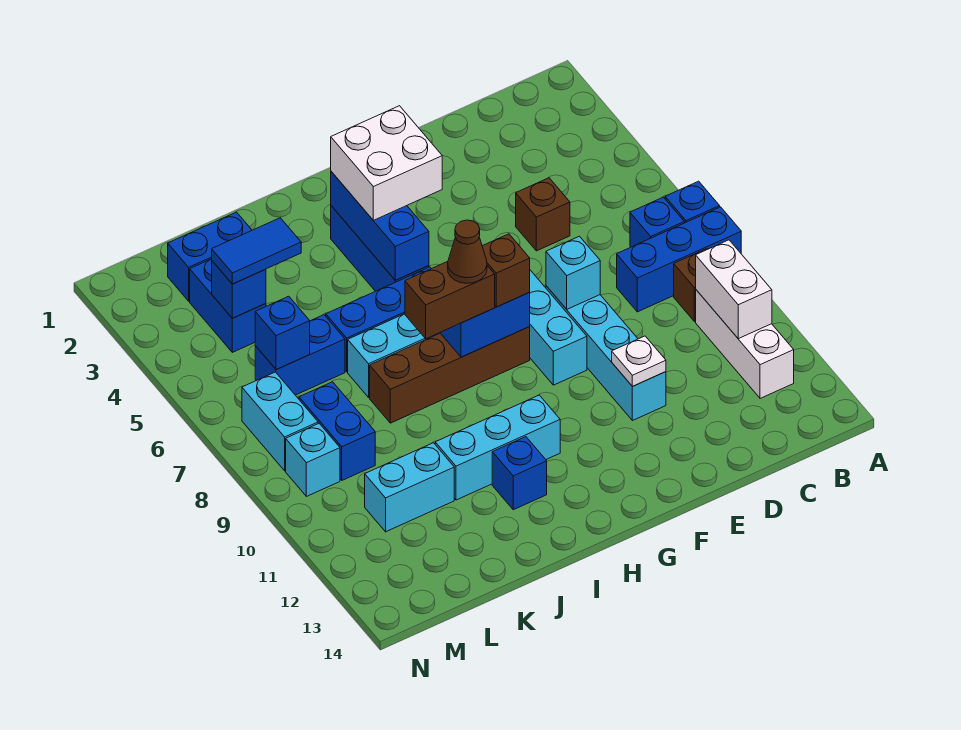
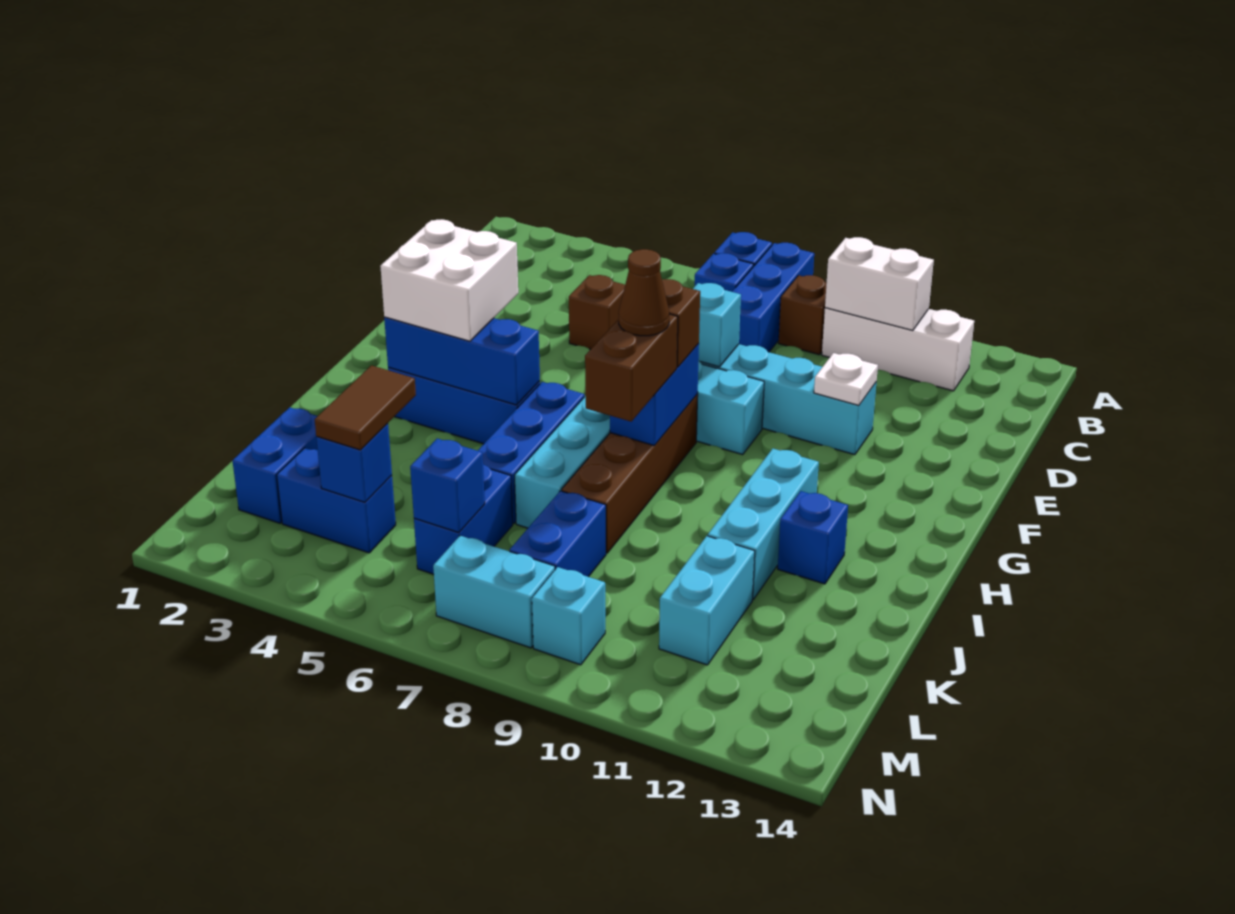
blue tile K4:L4 level 3 -> brown tile K4:L4 level 3
blue brick L8:L9 level 1 -> blue brick K8:L8 level 1

